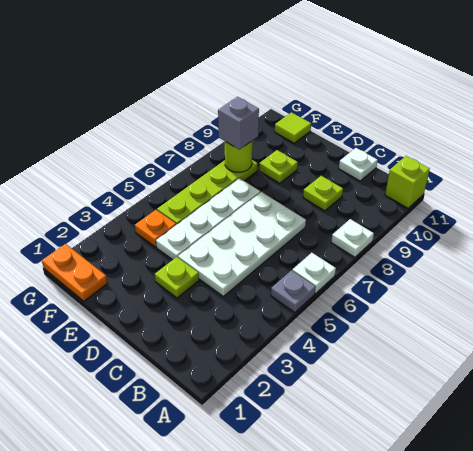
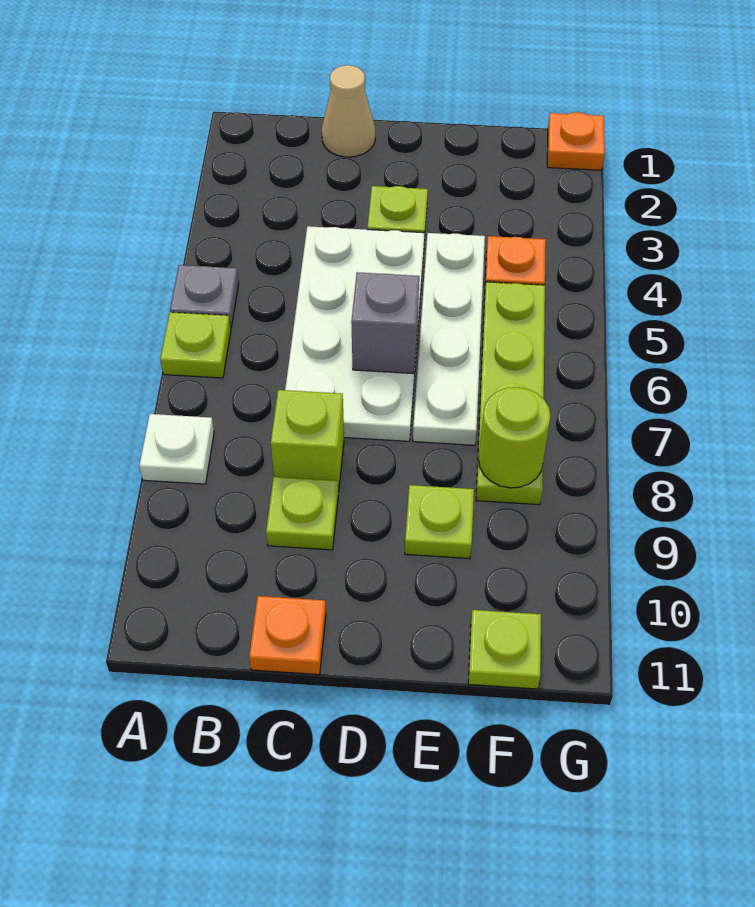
white plate A6 level 1 -> lime plate A6 level 1
lime brick A11 level 1 -> lime brick C8 level 1
none -> tan cone C1 level 1
white plate C11 level 1 -> orange plate C11 level 1
orange plate F1:G1 level 1 -> orange plate G1 level 1
grey brick F8 level 3 -> grey brick D6 level 2
lime tile F11 level 1 -> lime plate F11 level 1

